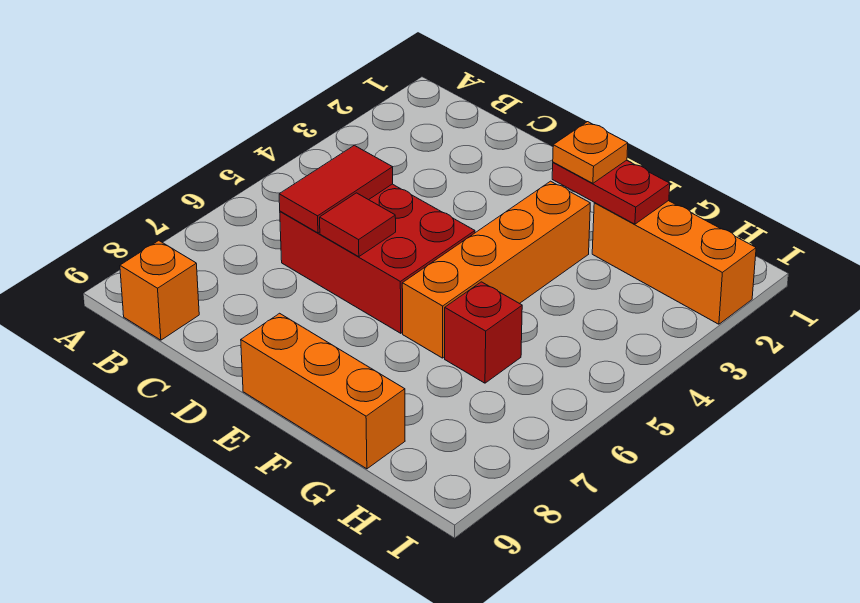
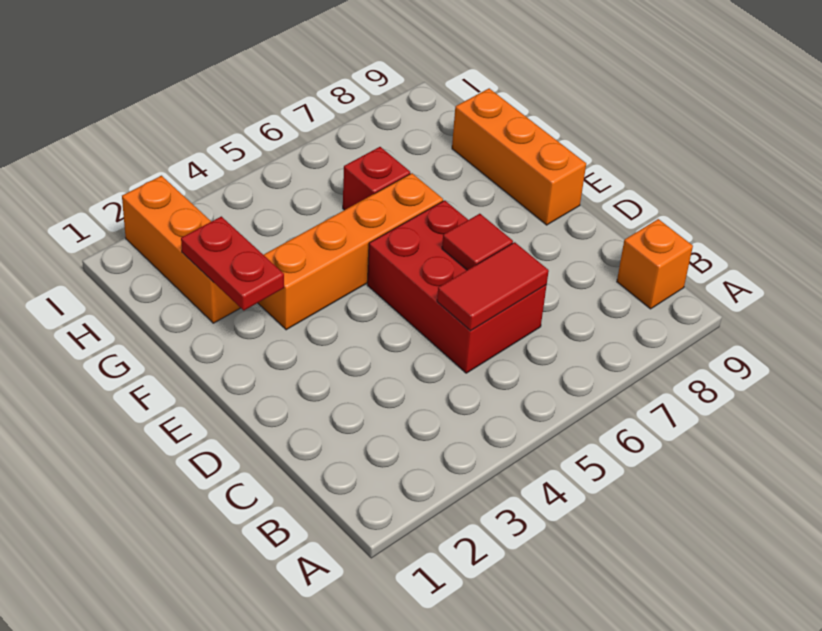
orange plate F2 level 3 -> none

